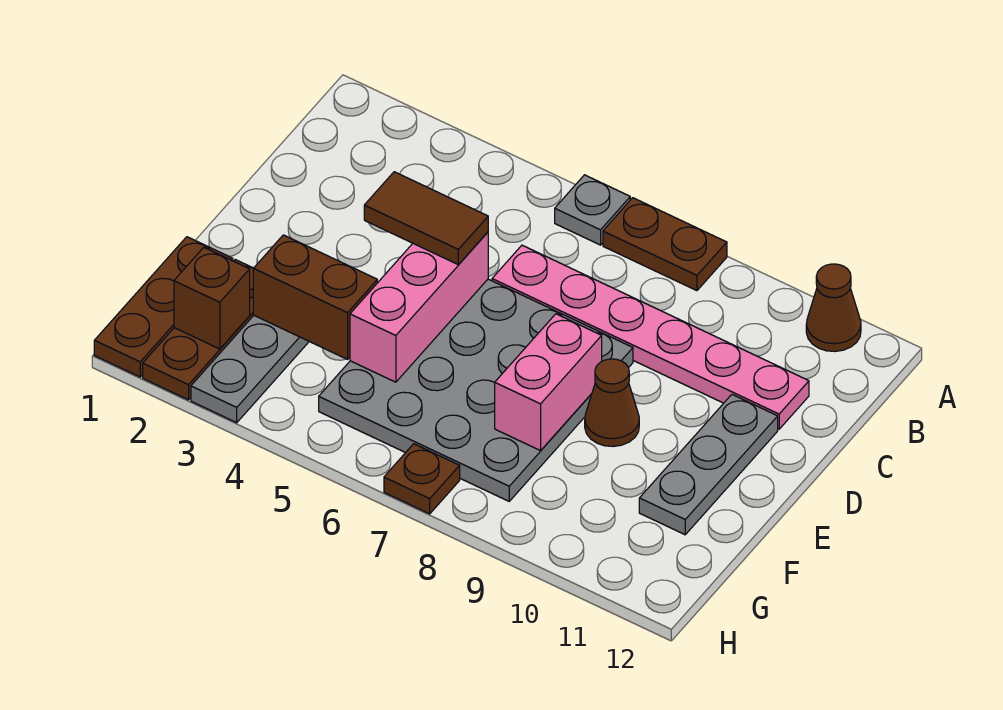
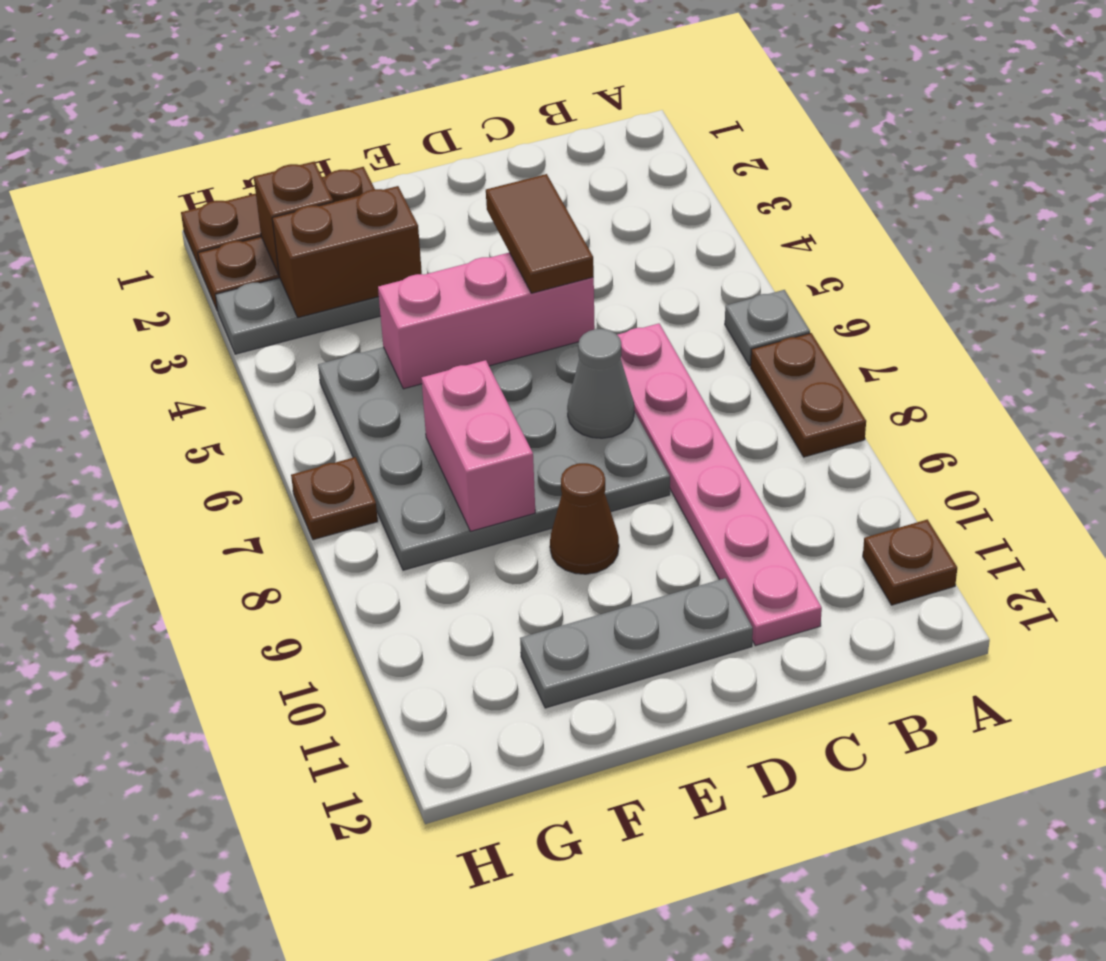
brown cone A11 level 1 -> brown plate A11 level 1
none -> grey cone D7 level 2
pink brick E8:F8 level 2 -> pink brick F7:F8 level 2
brown brick F3:F4 level 2 -> brown brick F3:G3 level 2

